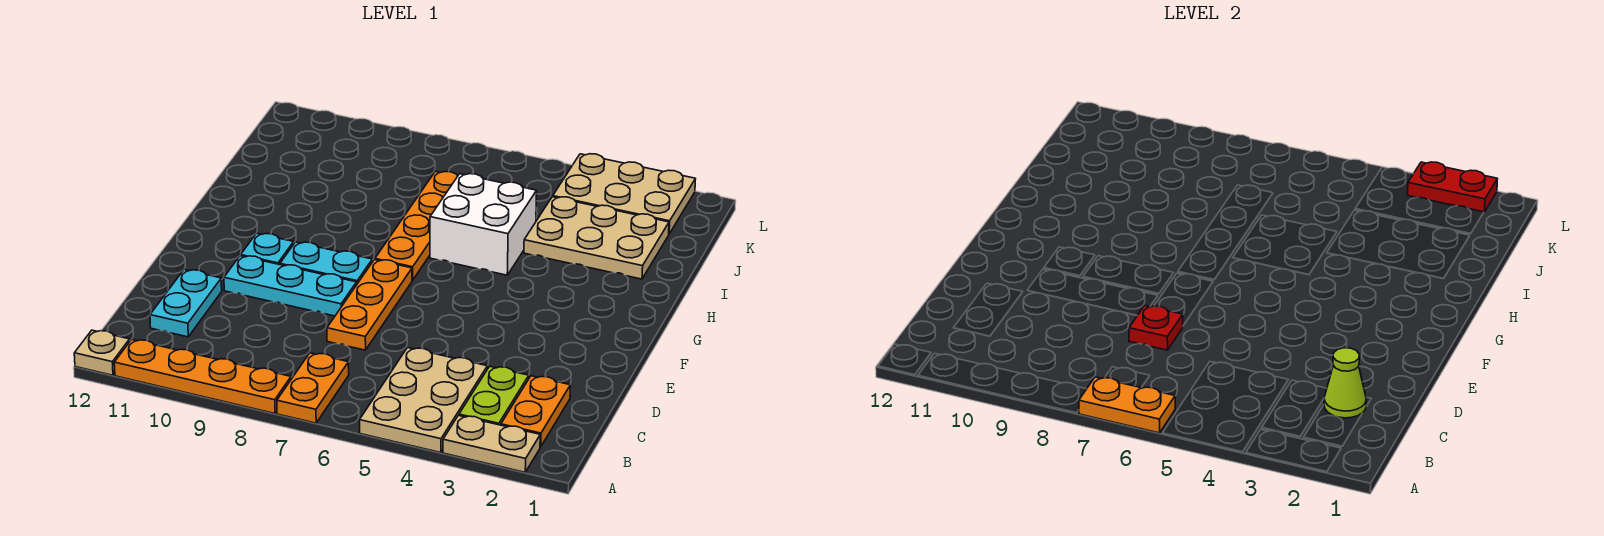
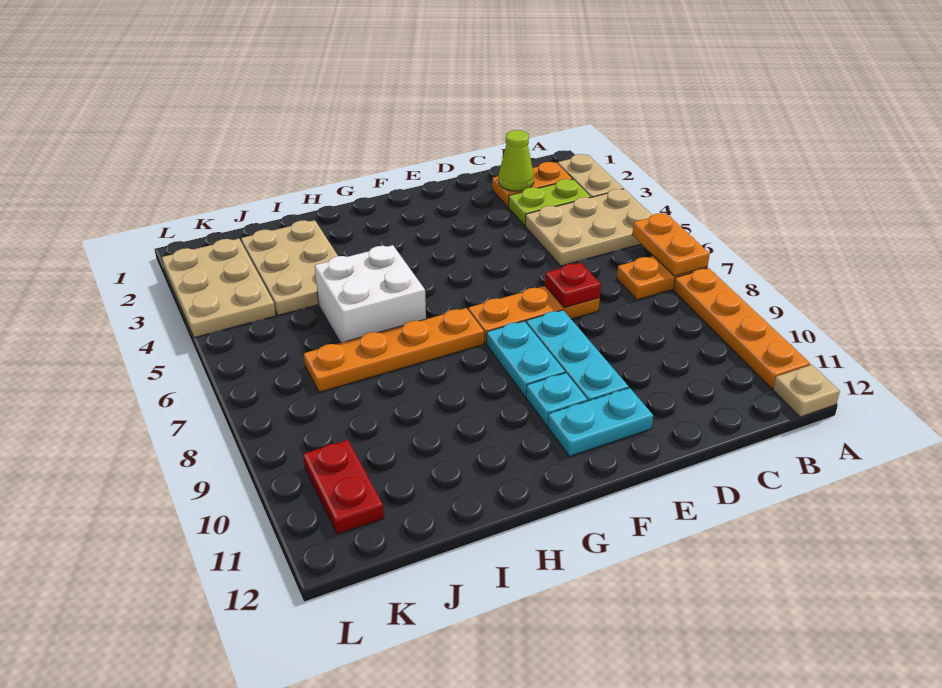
cyan plate C11:D11 level 1 -> cyan plate E11:F11 level 1
red plate L2:L3 level 2 -> red plate K10:K11 level 1

